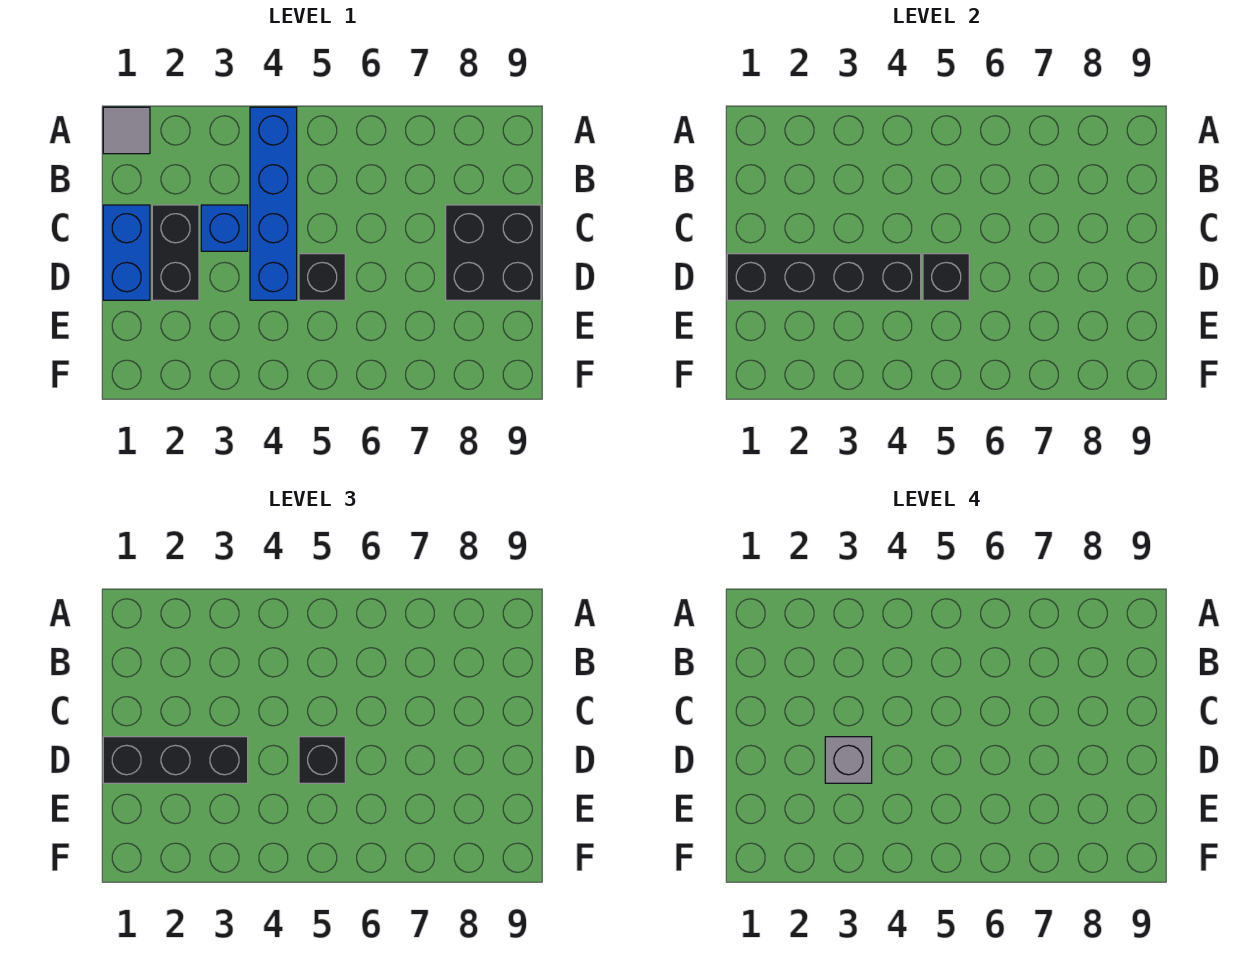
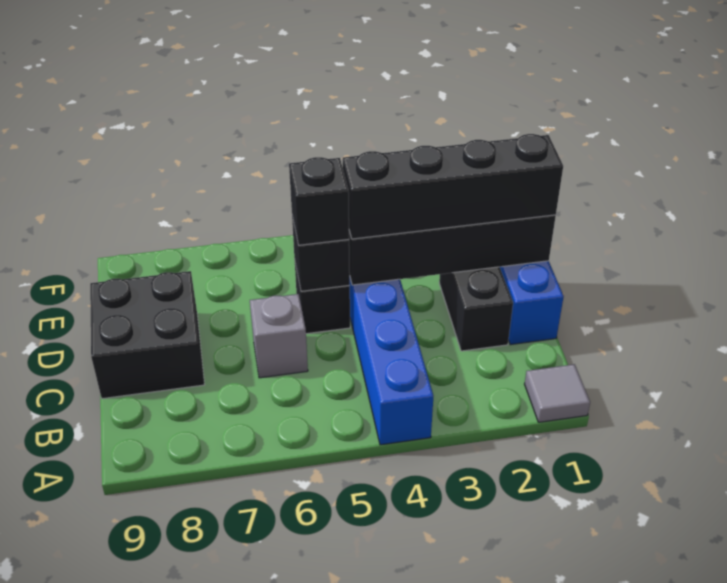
blue brick C3 level 1 -> none
black brick D1:D3 level 3 -> black brick D1:D4 level 3
grey brick D3 level 4 -> grey brick C6 level 1

